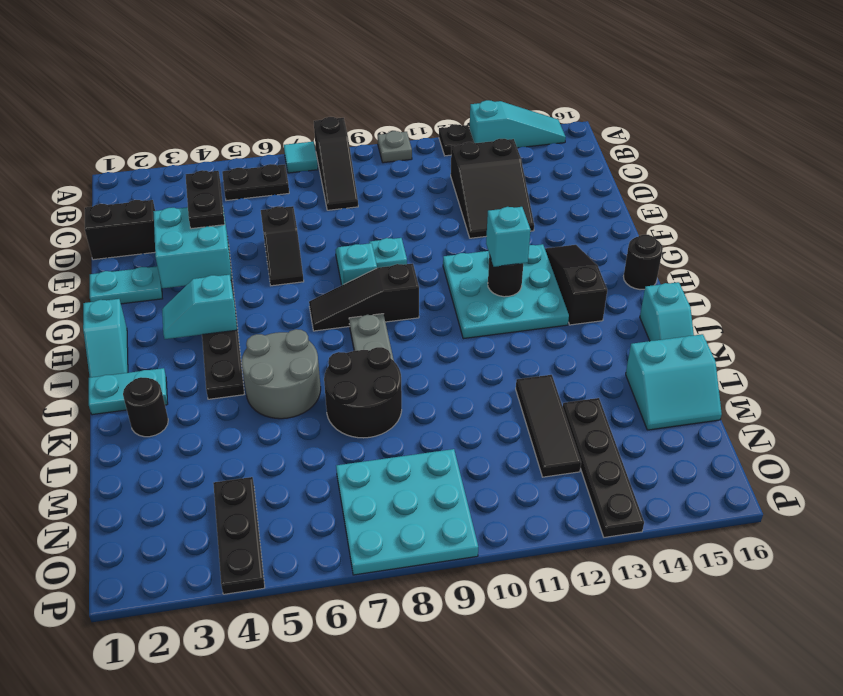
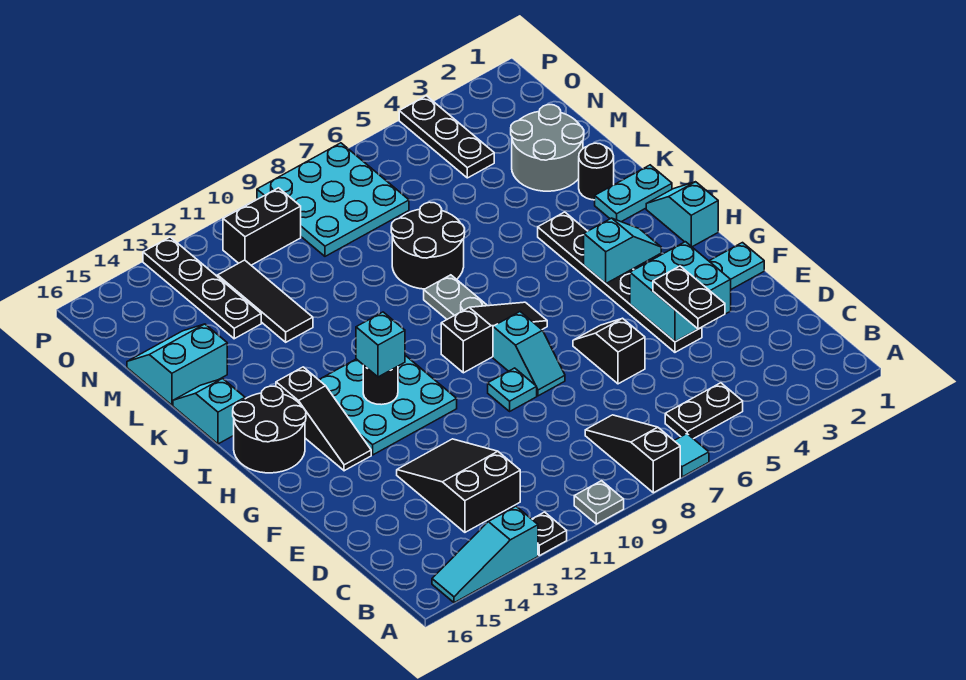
black brick D1:D2 level 1 -> black brick O10:O11 level 1
black round brick H16 level 1 -> black round brick H15:I16 level 1
grey round brick J5:K6 level 1 -> grey round brick L2:M3 level 1

